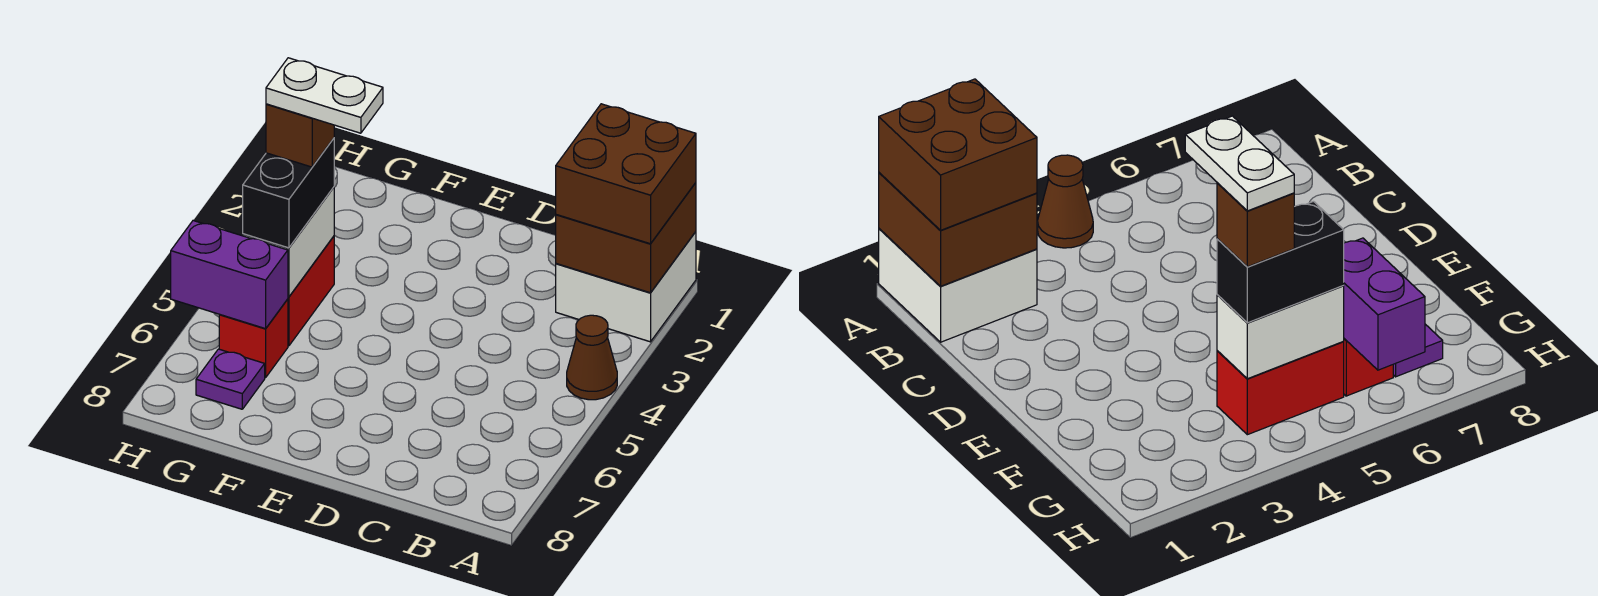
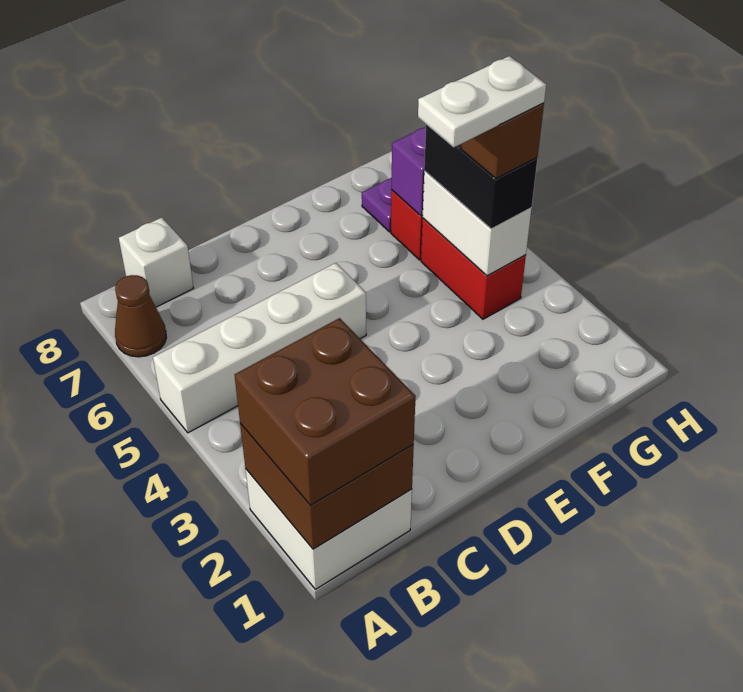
brown cone A4 level 1 -> brown cone A7 level 1
none -> white brick A5:D5 level 1
none -> white brick B8 level 1

